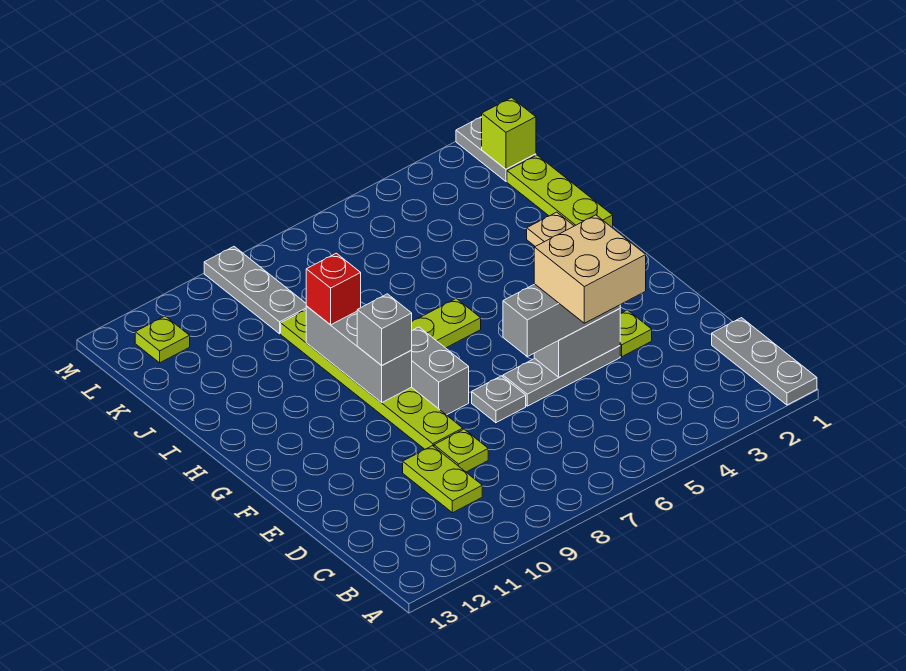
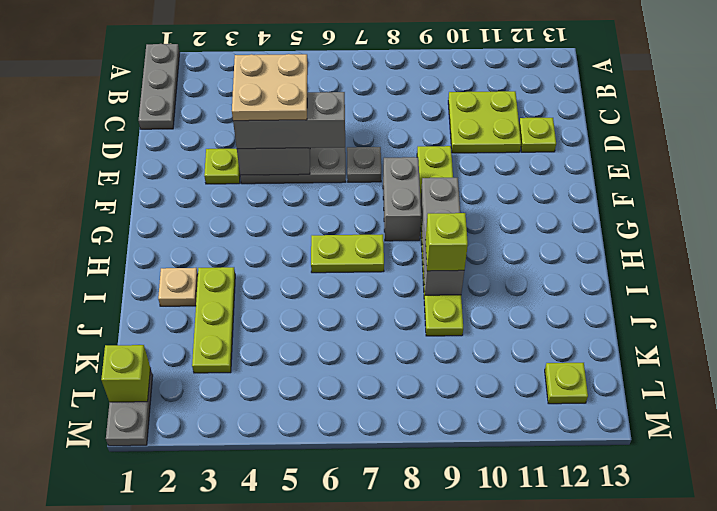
lime plate C10:D10 level 1 -> lime plate C10:D11 level 1
tan brick D4:E5 level 4 -> tan plate D4:E5 level 4
lime plate D9 level 1 -> lime plate D12 level 1
grey brick G9 level 3 -> none
lime plate I1:K1 level 1 -> lime plate I3:K3 level 1
red brick I9 level 3 -> lime brick I9 level 3
grey plate K9:M9 level 1 -> none

